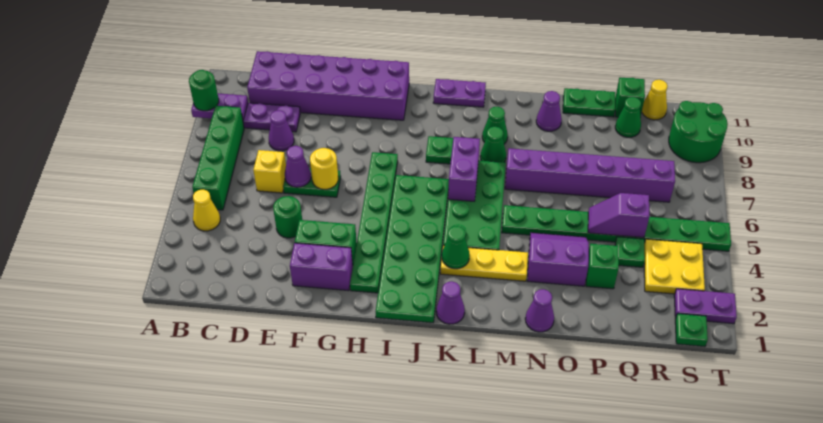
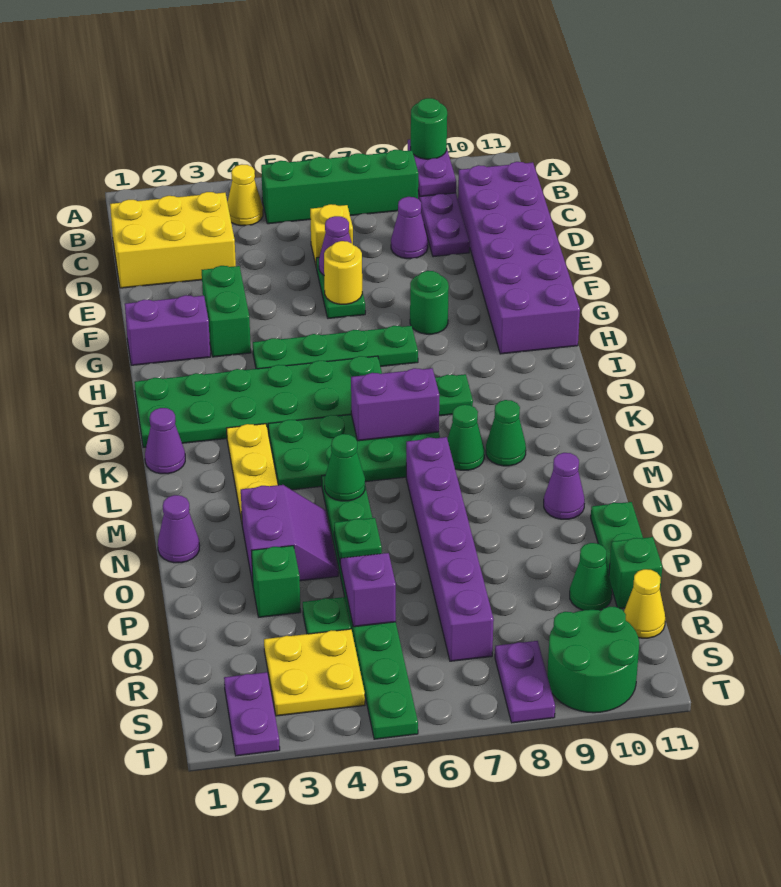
none -> yellow brick C1:D3 level 1
green round brick E4 level 1 -> green round brick G8 level 1
purple brick F2:G2 level 1 -> purple brick G1:G2 level 1
green plate H2:H7 level 1 -> green plate H4:H7 level 1
purple plate J11:K11 level 1 -> purple plate S8:T8 level 1
green cone K3 level 2 -> green cone M5 level 2
green plate S1 level 1 -> green plate O5 level 2

